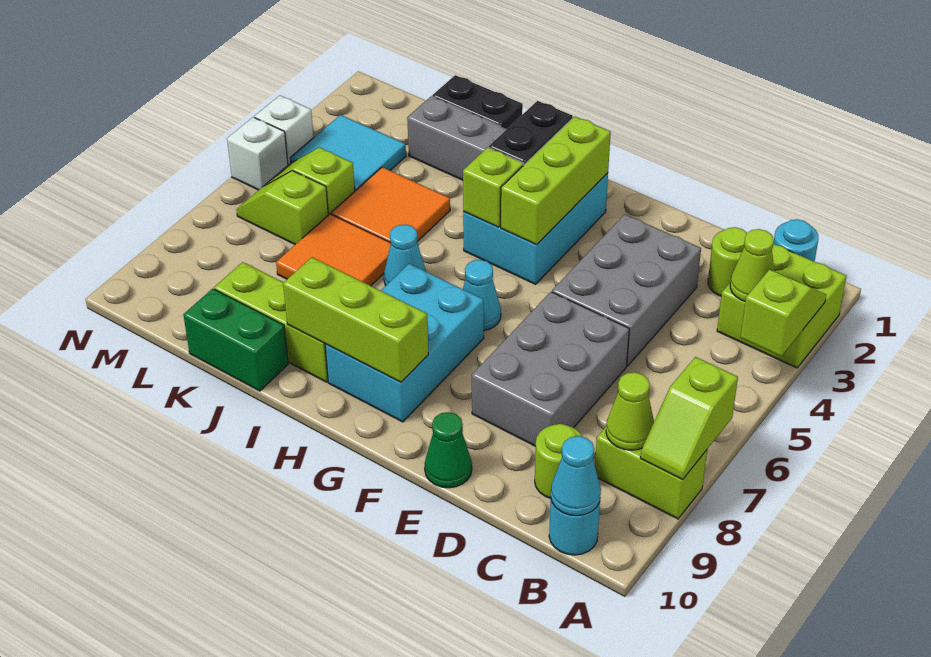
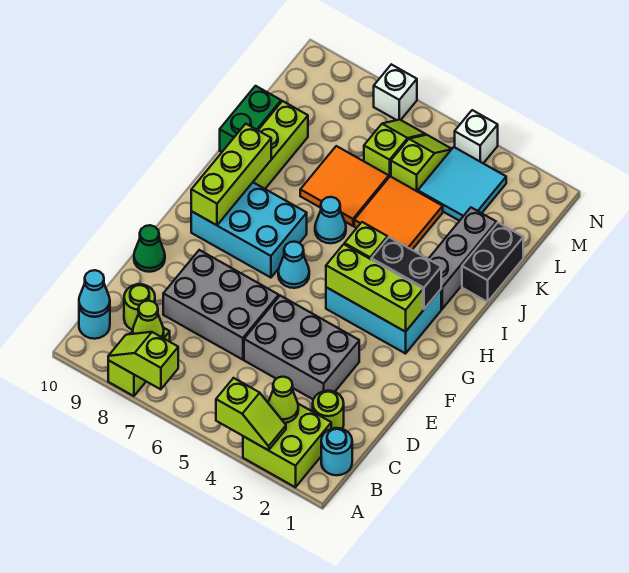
white brick N5 level 1 -> white brick N7 level 1

